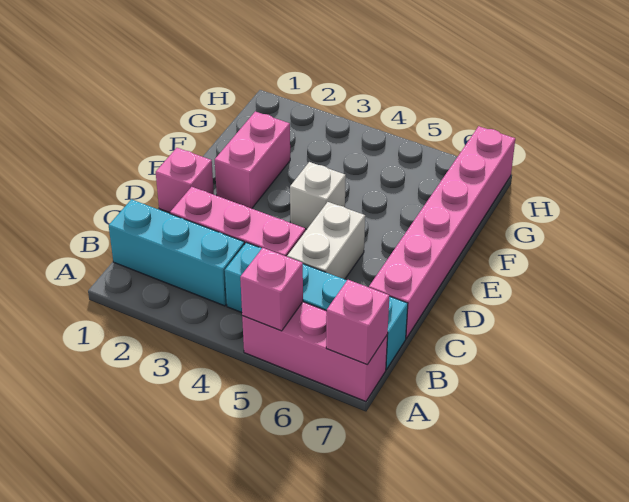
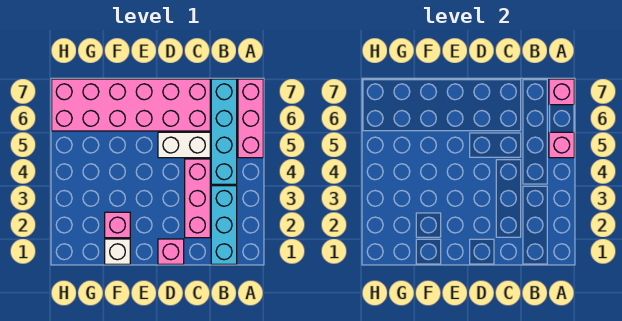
pink brick C7:H7 level 1 -> pink brick C6:H7 level 1
pink brick E2:F2 level 1 -> pink brick F2 level 1
white brick E4 level 1 -> white brick F1 level 1

